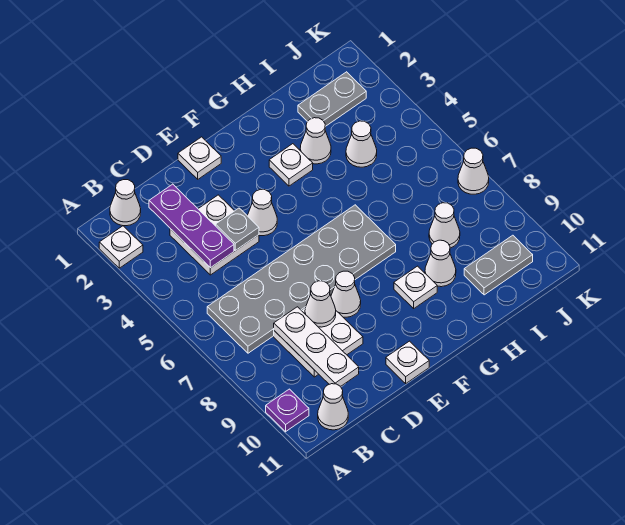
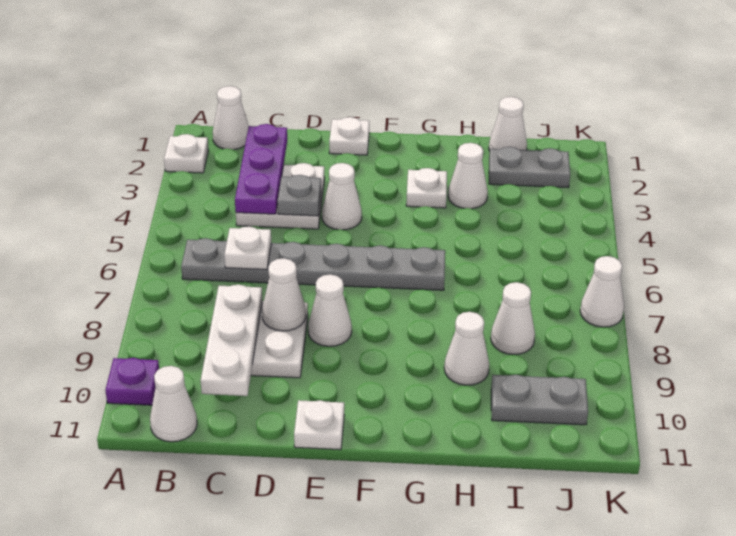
grey plate B6:G7 level 1 -> grey plate B6:G6 level 1
white plate G9 level 1 -> white plate C6 level 2
white cone I4 level 1 -> white cone I1 level 1

